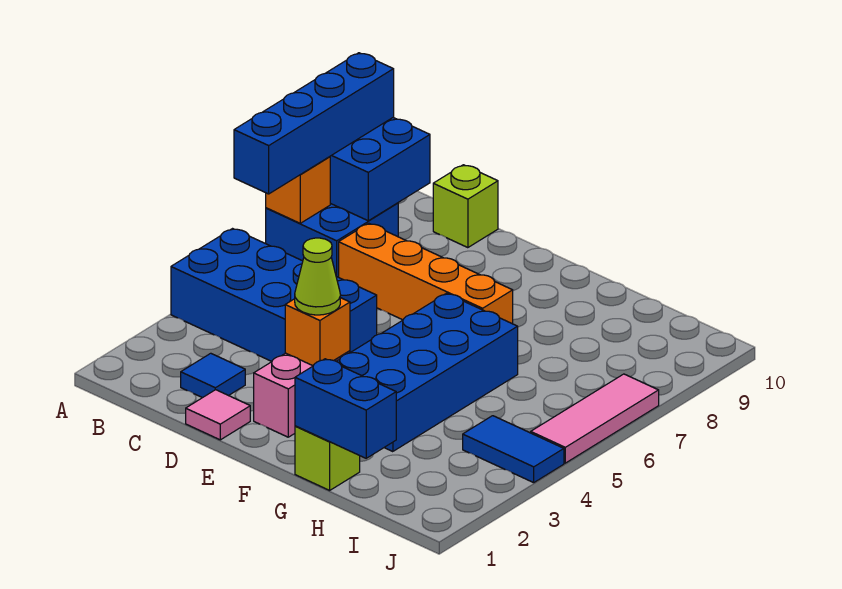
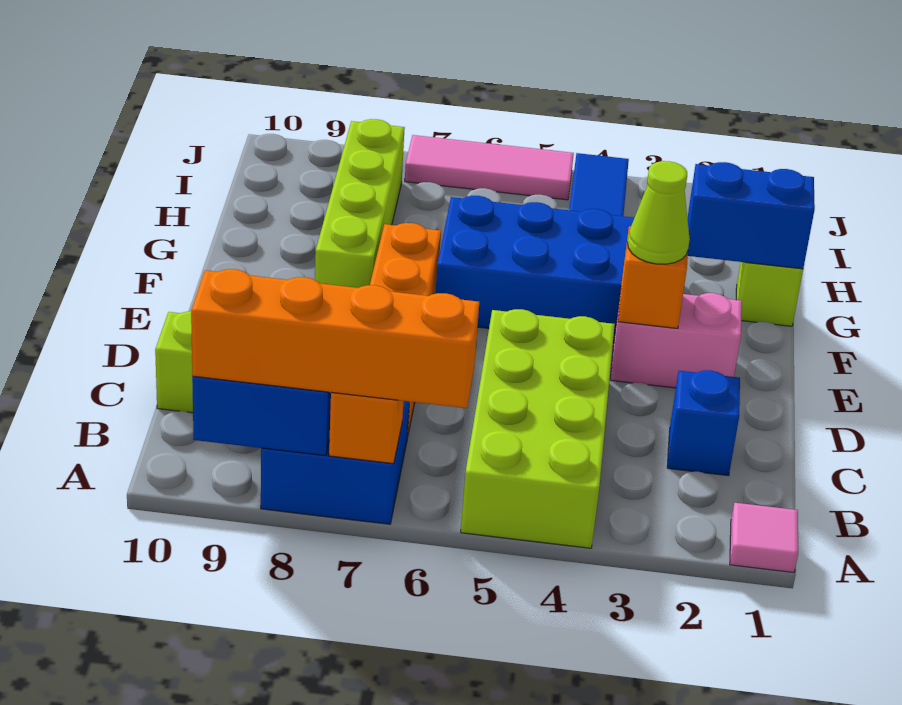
blue brick A4:D5 level 1 -> lime brick A4:D5 level 1
blue brick A6:A9 level 3 -> orange brick A6:A9 level 3
blue tile C2 level 1 -> blue brick C2 level 1
pink tile D1 level 1 -> pink tile A1 level 1
none -> lime brick F8:I8 level 1
blue brick G1:H1 level 2 -> blue brick G1:G2 level 2

